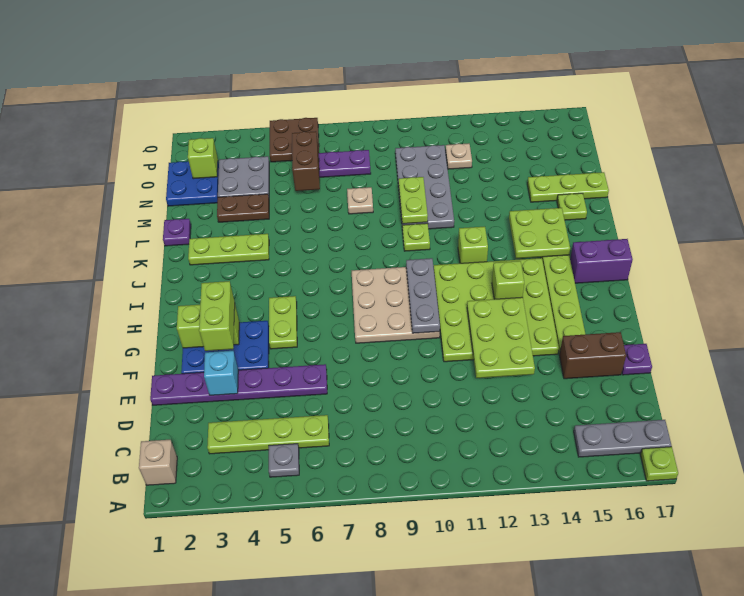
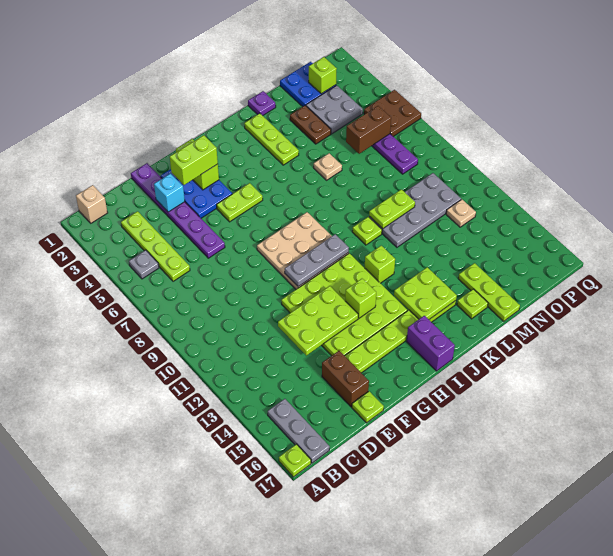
purple plate E17 level 1 -> lime plate E17 level 1
tan plate M8 level 1 -> tan plate L6 level 1

